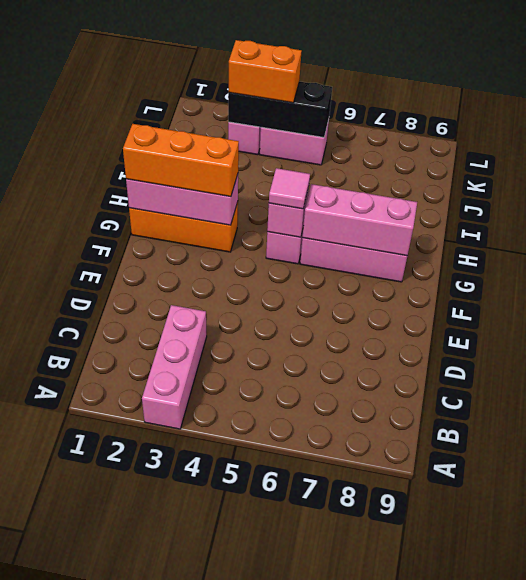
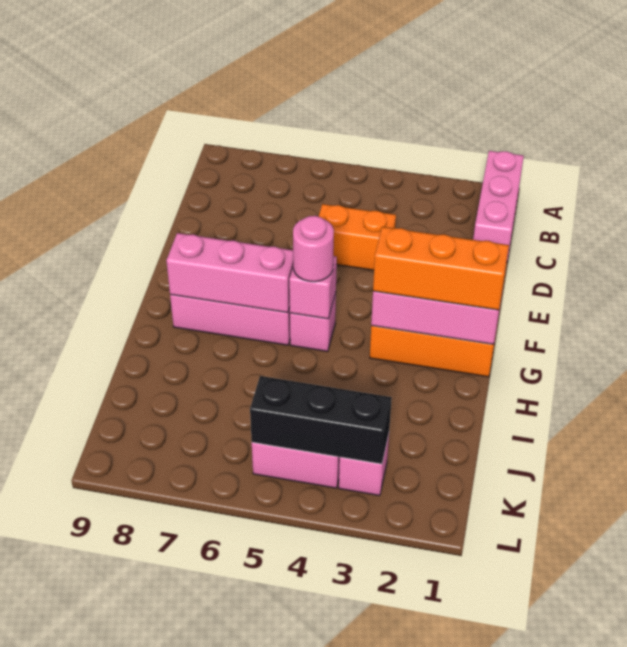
pink brick A3:C3 level 1 -> pink brick A1:C1 level 1
pink tile G5 level 3 -> pink round brick G5 level 3
orange brick K3:K4 level 3 -> orange brick D4:D5 level 1

